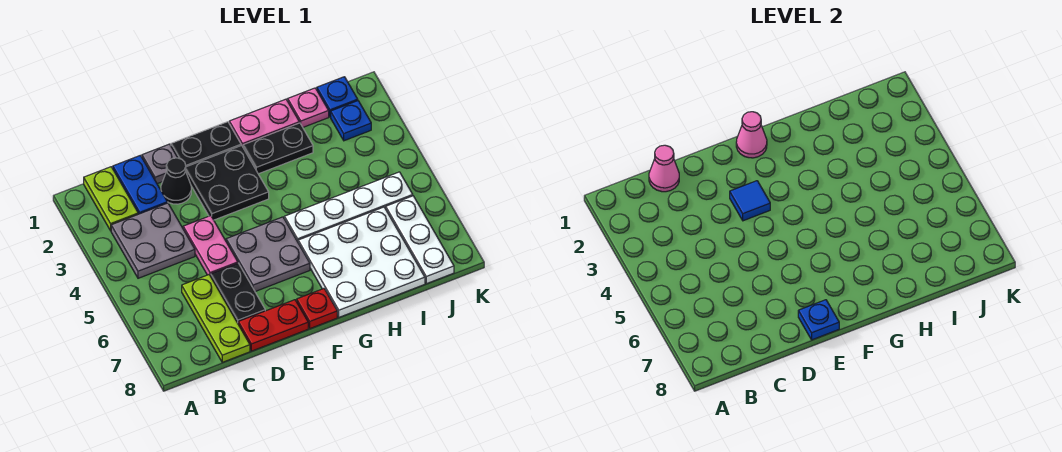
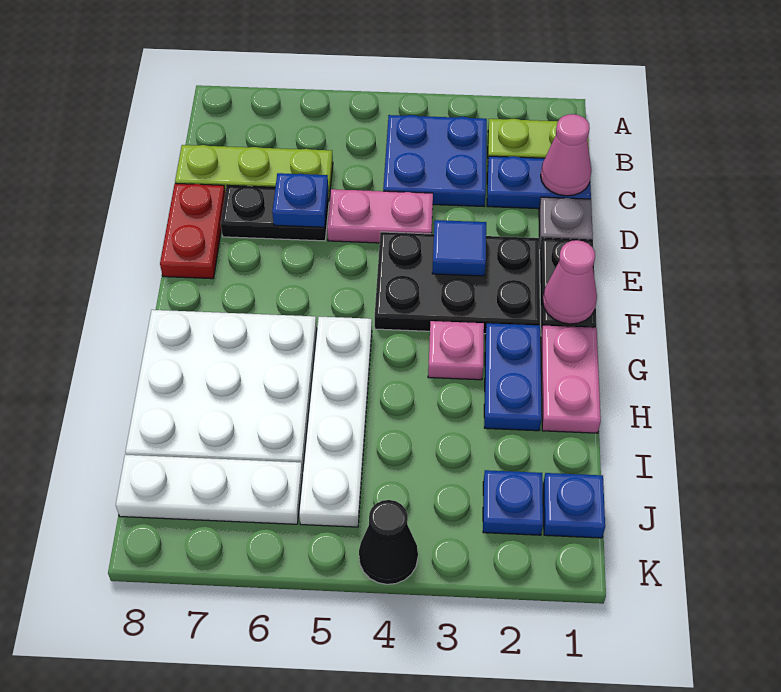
grey plate B3:C4 level 1 -> blue plate B3:C4 level 1
black cone D2 level 1 -> black cone K4 level 1
black plate E2:F3 level 1 -> black plate E2:F4 level 1
grey plate E5:F6 level 1 -> none
blue plate E8 level 2 -> blue plate D6 level 2
red plate F8 level 1 -> none
black plate G2:H2 level 1 -> blue plate G2:H2 level 1
pink plate I1 level 1 -> pink plate G3 level 1

